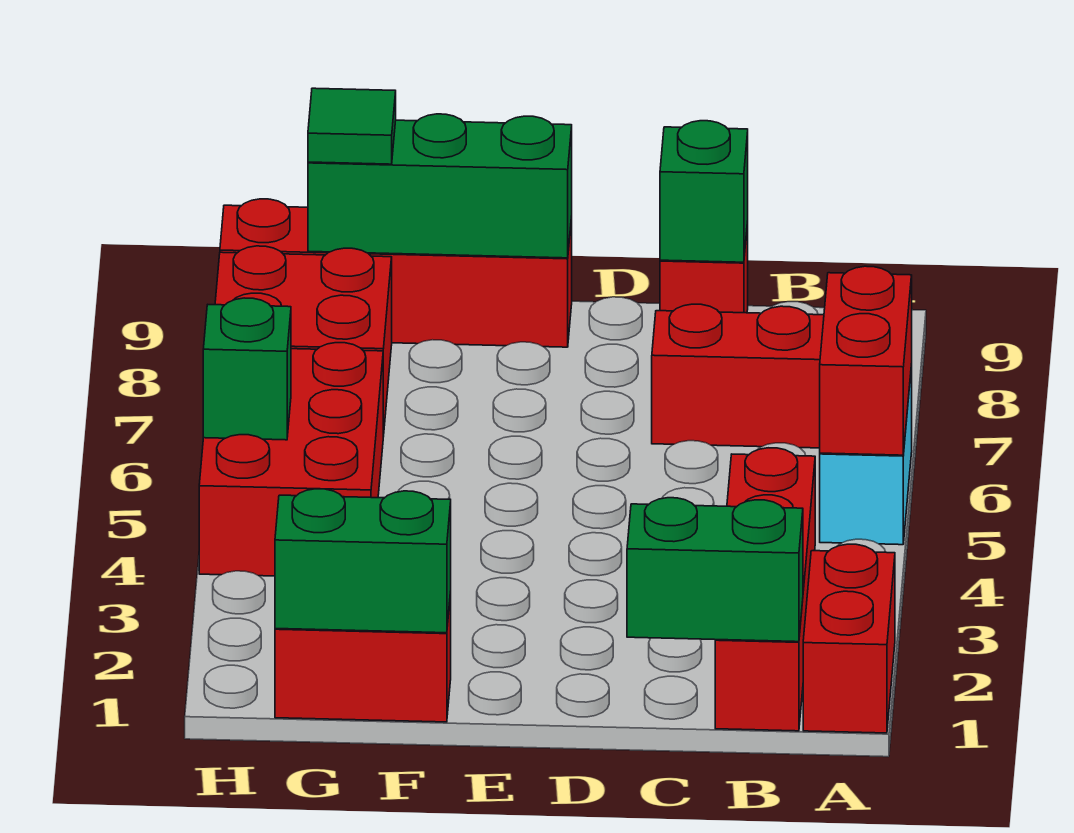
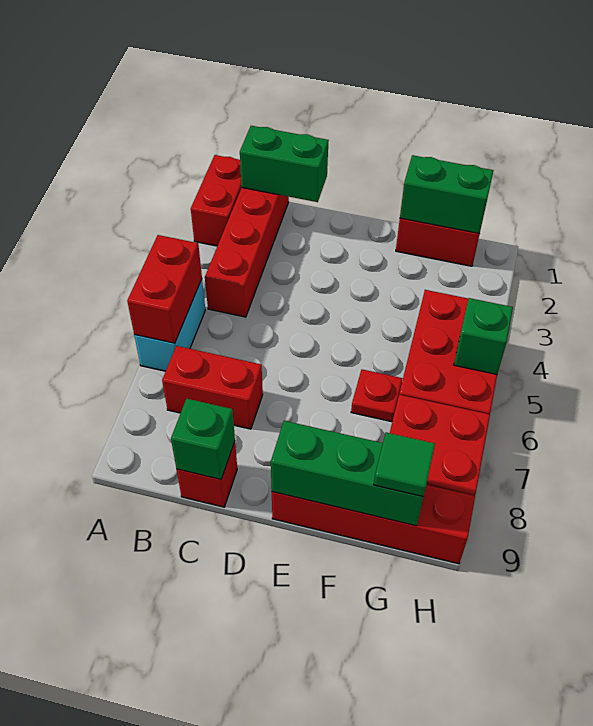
none -> red plate F6 level 1

